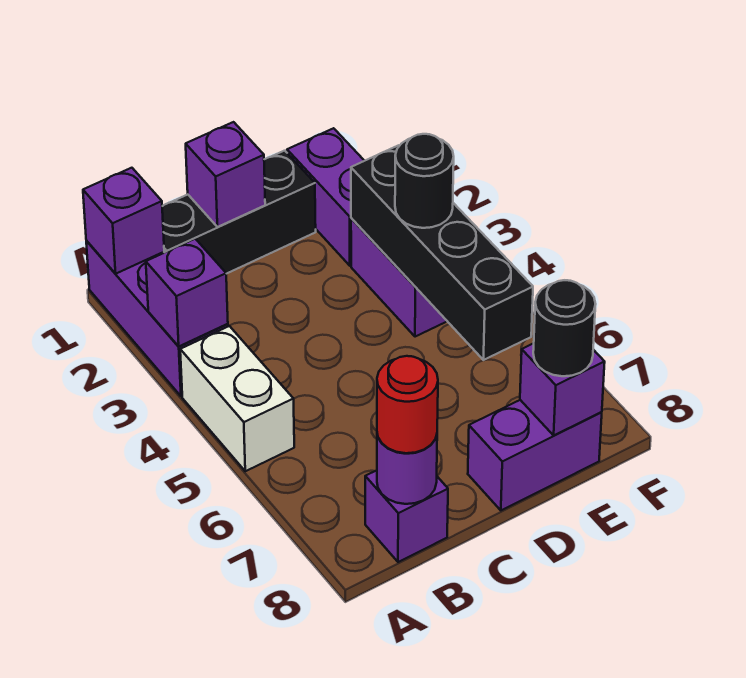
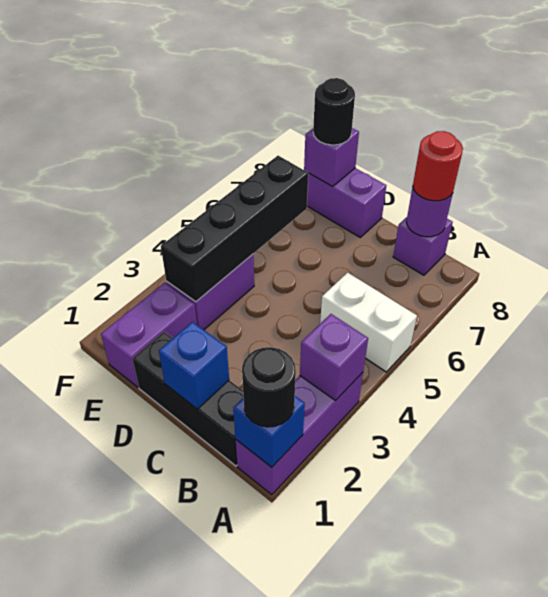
purple brick A1 level 2 -> blue brick A1 level 2
white brick A4:A5 level 1 -> white brick A5:B5 level 1
purple brick C1 level 2 -> blue brick C1 level 2
black round brick E4 level 3 -> black round brick A1 level 3

